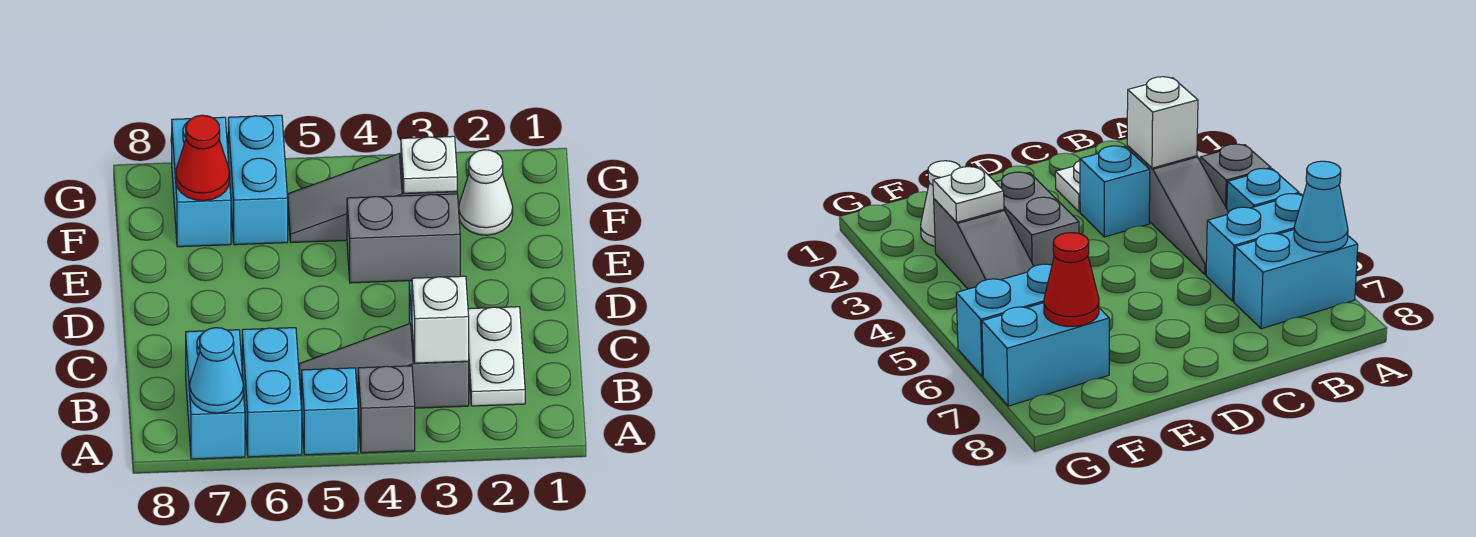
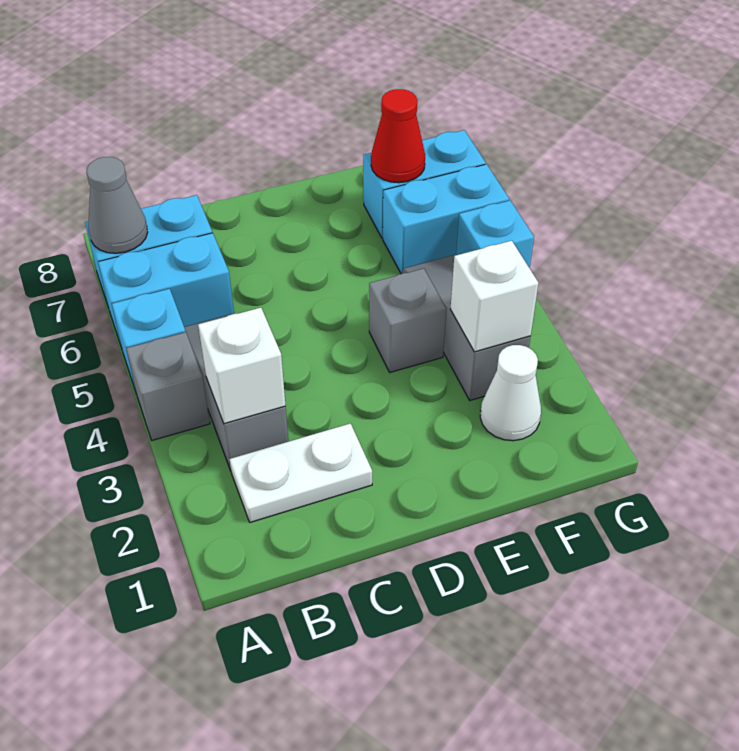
cyan cone A7 level 2 -> grey cone A7 level 2
cyan brick C3 level 1 -> cyan brick G5 level 1
grey brick E3:E4 level 1 -> grey brick E4 level 1
white plate F3 level 2 -> white brick F3 level 2

